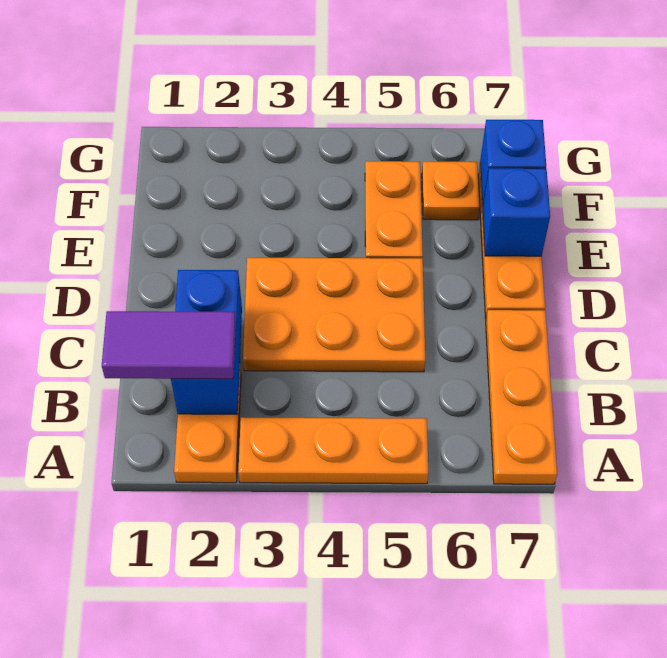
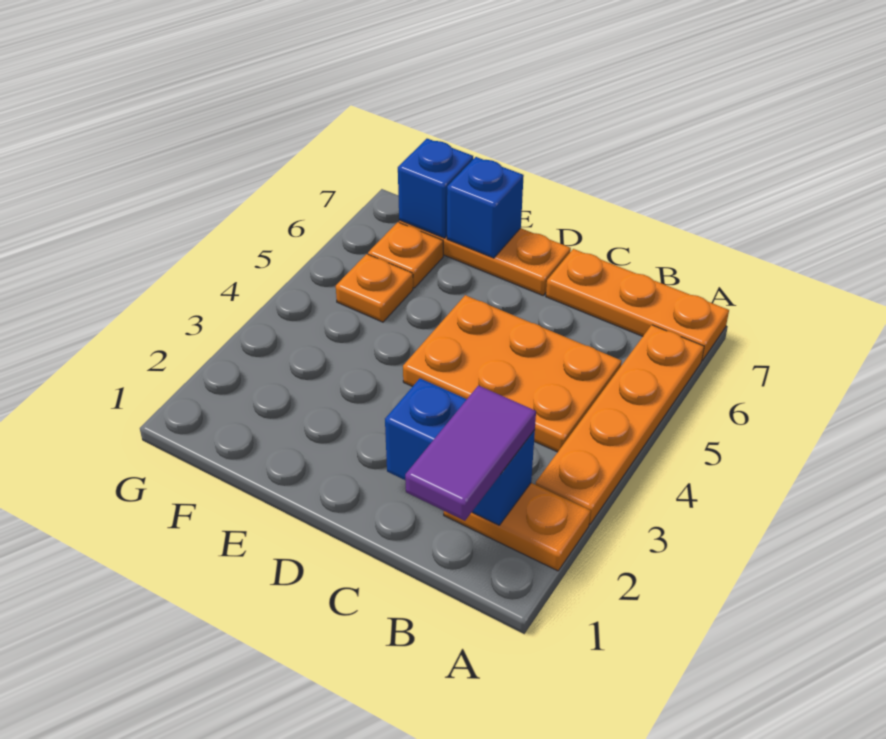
orange plate A3:A5 level 1 -> orange plate A3:A6 level 1
orange plate C3:D5 level 1 -> orange plate B4:D5 level 1
orange plate E5:F5 level 1 -> orange plate F5 level 1

